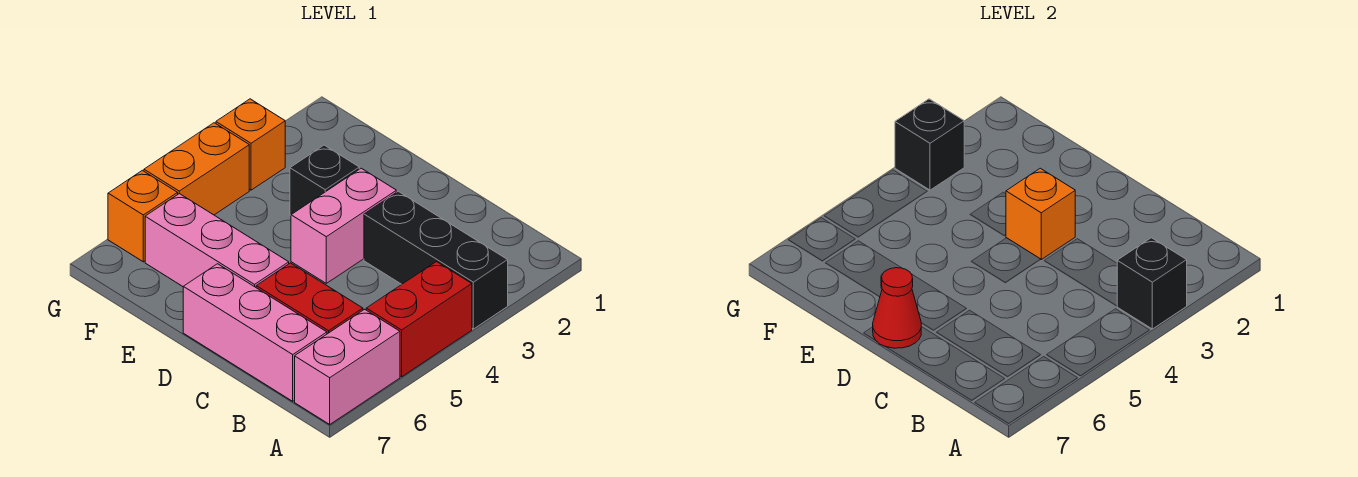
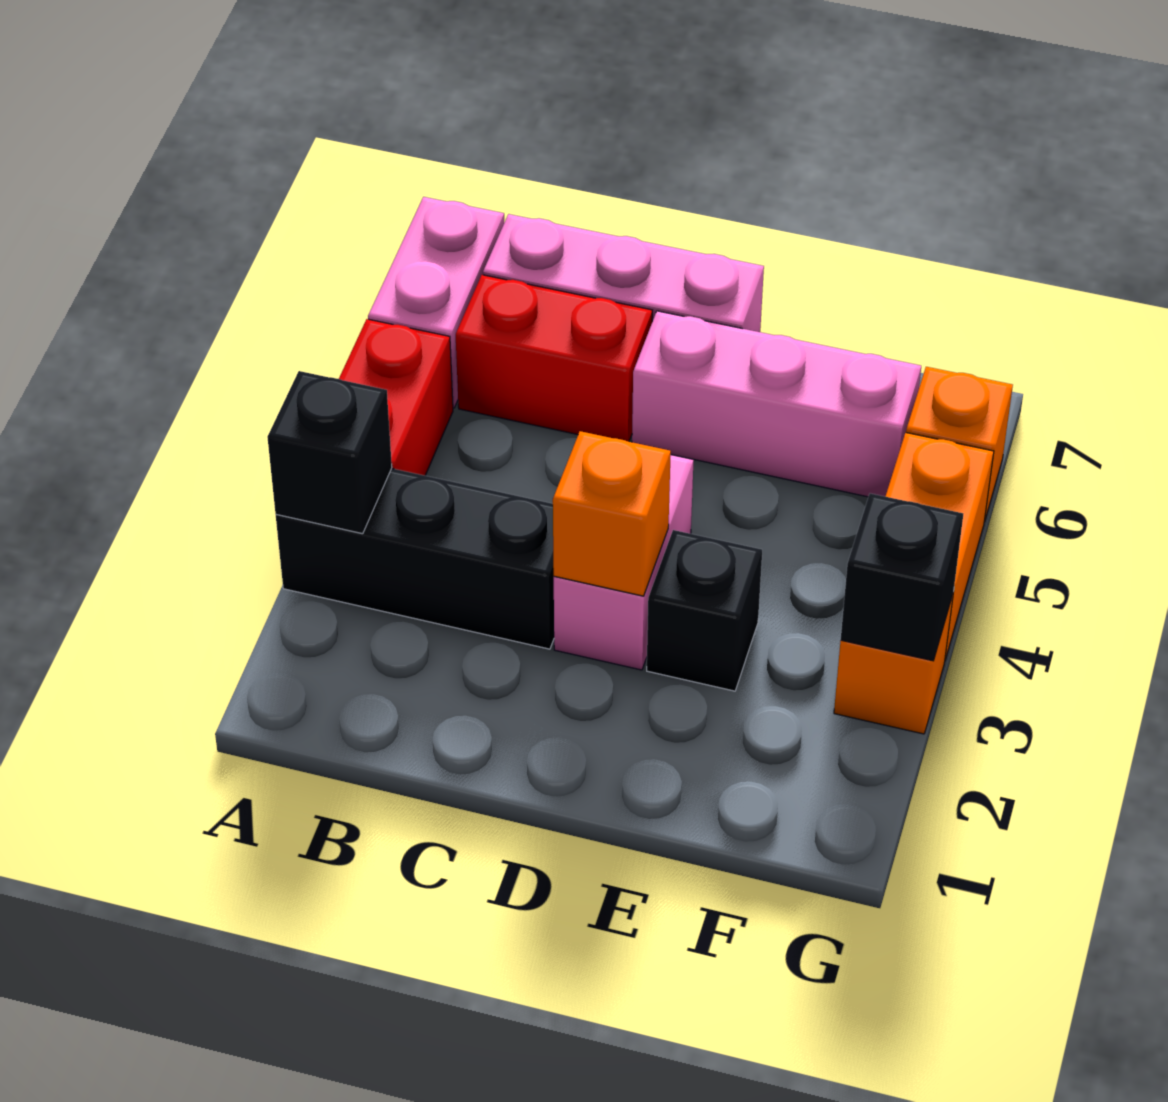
red cone D7 level 2 -> none

